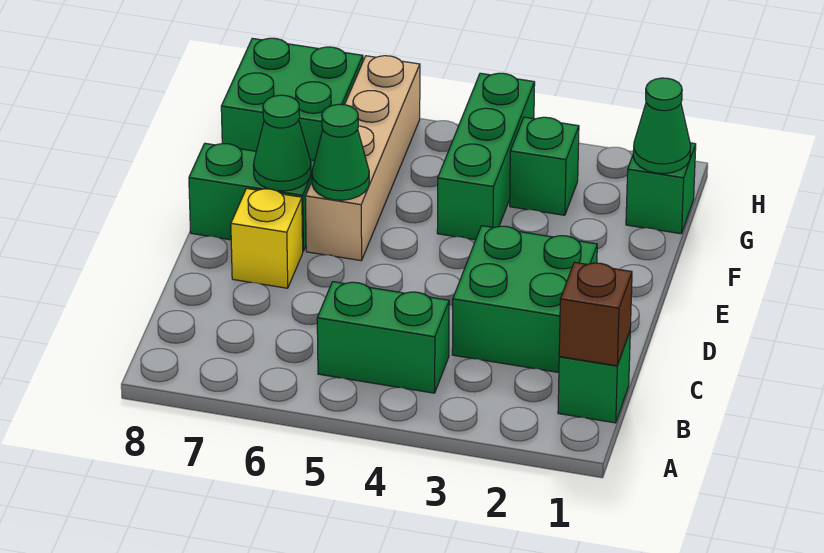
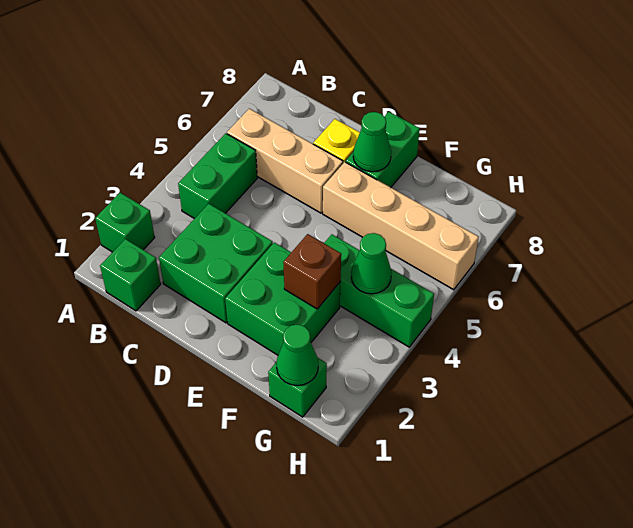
brown brick B1 level 2 -> brown brick F3 level 2
none -> tan brick B6:D6 level 1
green cone E6 level 2 -> green cone G4 level 2
green brick G3 level 1 -> green brick A2 level 1
green brick G7:H8 level 1 -> green brick E2:F3 level 1

